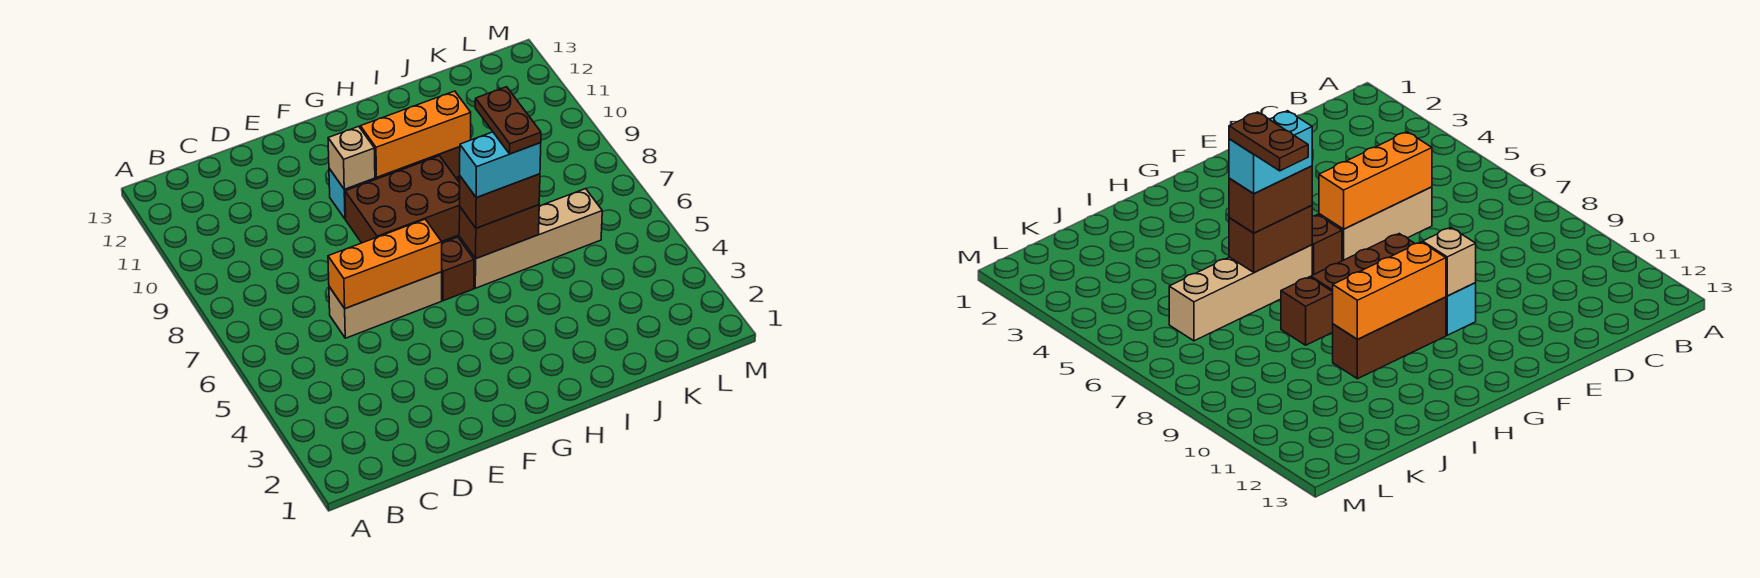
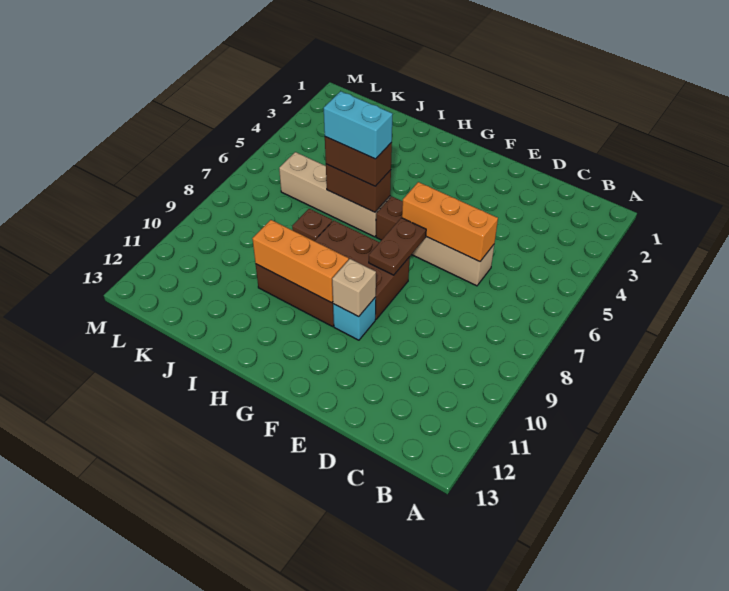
brown plate I6:I7 level 5 -> brown plate F7:F8 level 2

